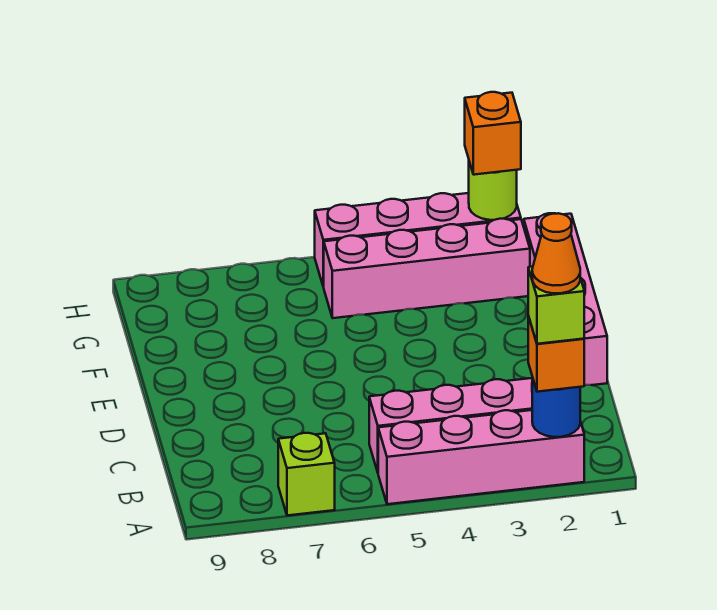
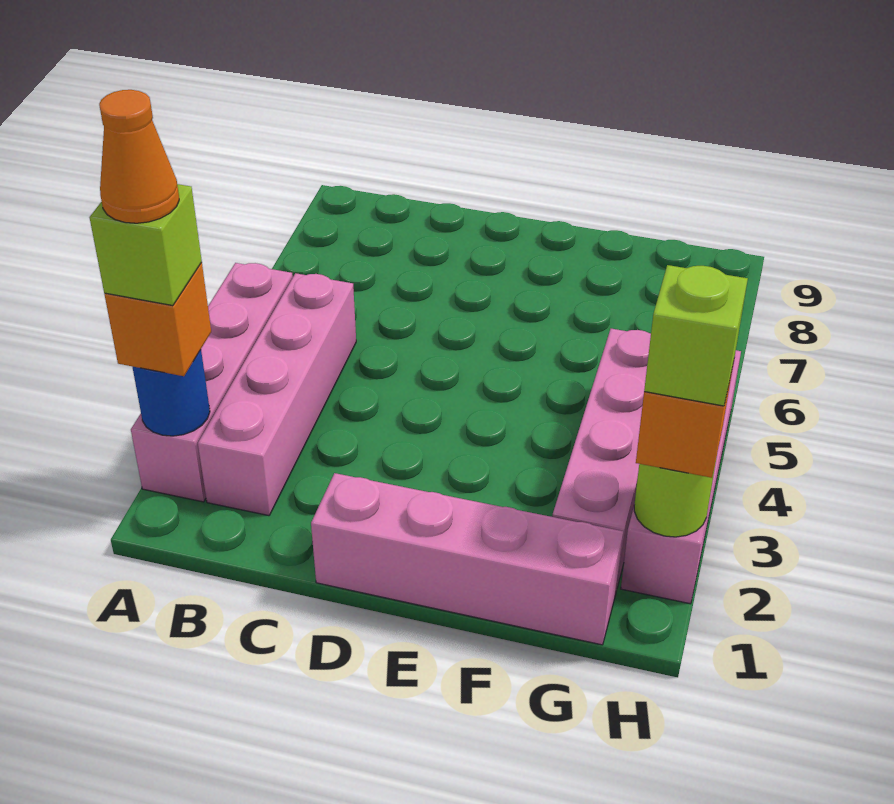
lime brick A7 level 1 -> lime brick H2 level 4

